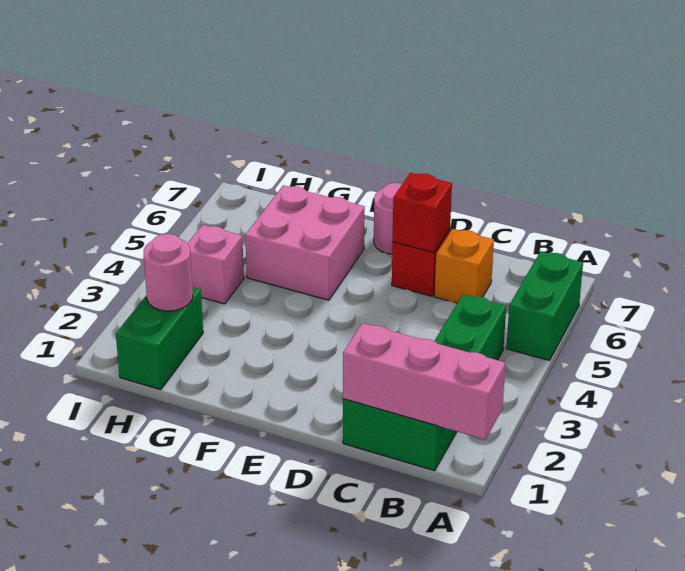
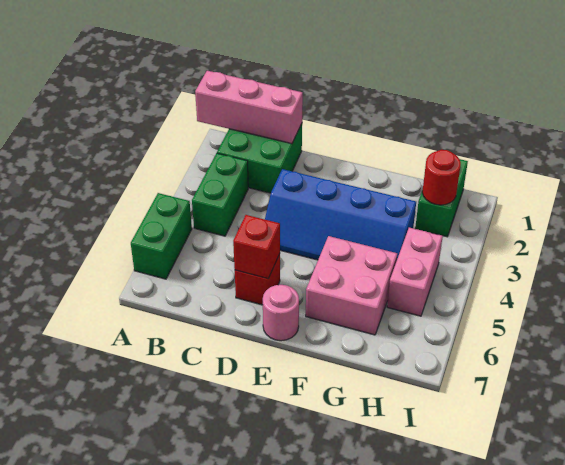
orange brick C6 level 1 -> none
none -> blue slope D3:G4 level 1 top 3
pink round brick H2 level 2 -> red round brick H2 level 2
pink brick H4 level 1 -> pink brick H4:H5 level 1

